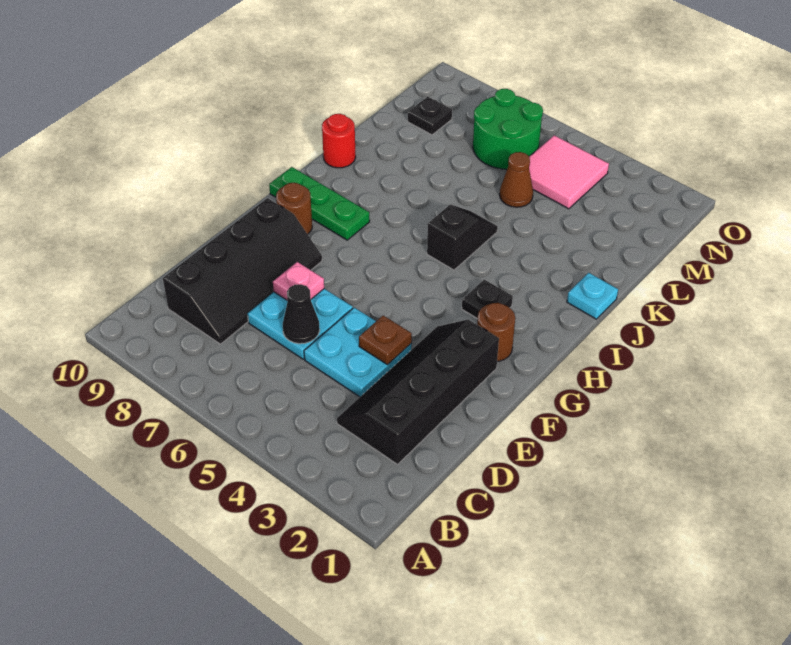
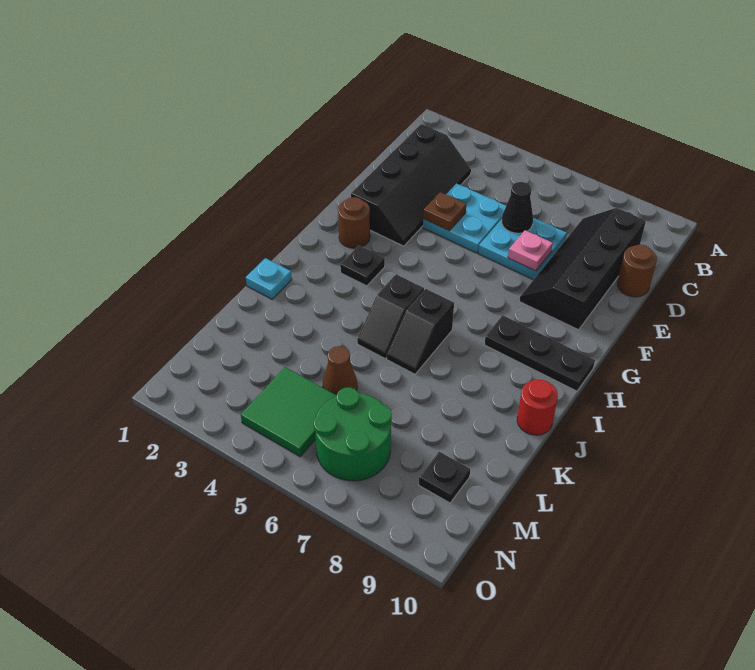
brown round brick G9 level 1 -> brown round brick D10 level 1
green plate H8:H10 level 1 -> black plate H8:H10 level 1
none -> black slope I6:J6 level 1 top I
pink tile M4:N5 level 1 -> green tile M4:N5 level 1

